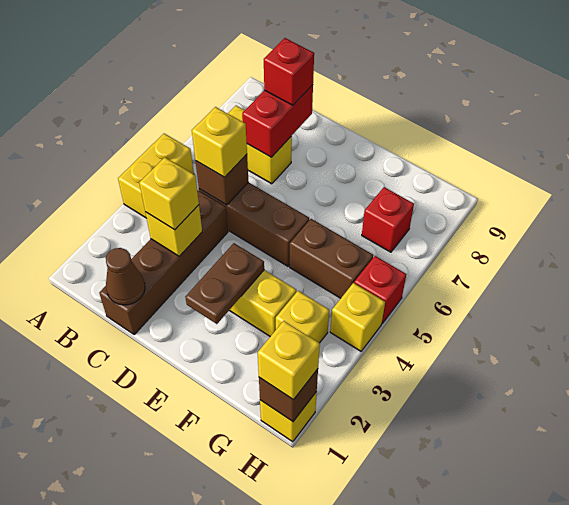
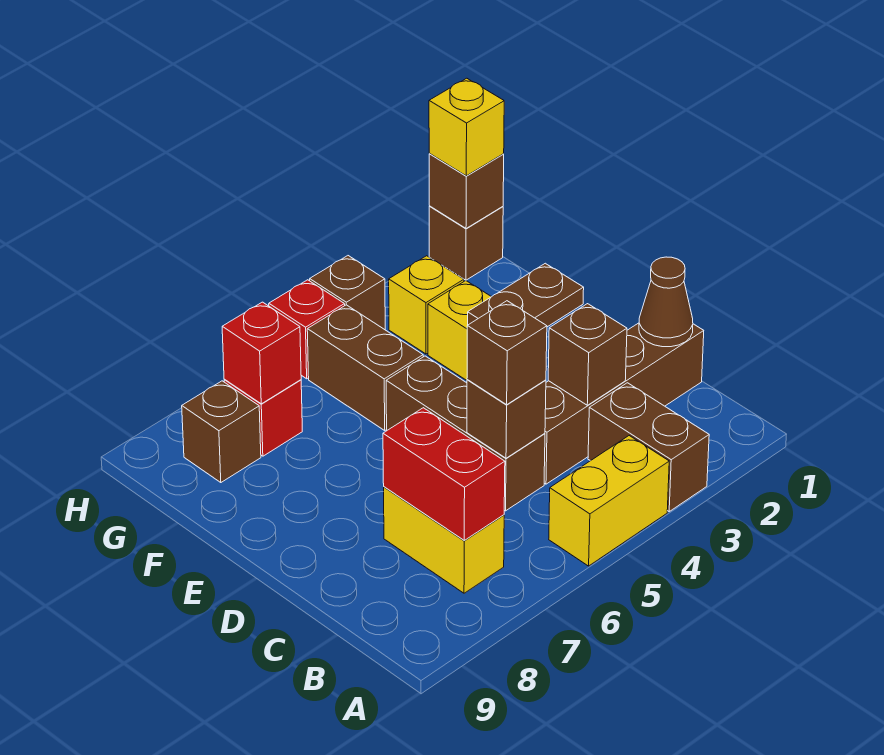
none -> brown brick A3:B3 level 1
yellow brick C3 level 2 -> brown brick C3 level 2
yellow brick C3 level 3 -> none
yellow brick C5 level 3 -> brown brick C5 level 3
red brick C7:C8 level 2 -> red brick B7:C7 level 2
red brick C8 level 3 -> red brick G7 level 2
none -> brown brick G8 level 1
yellow brick H1 level 1 -> brown brick H1 level 1
yellow brick H4 level 1 -> brown brick H4 level 1

